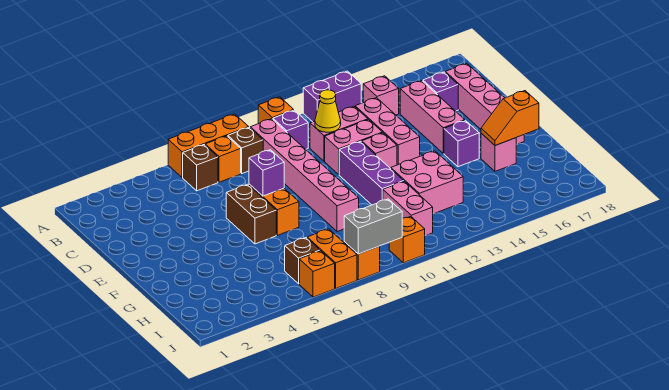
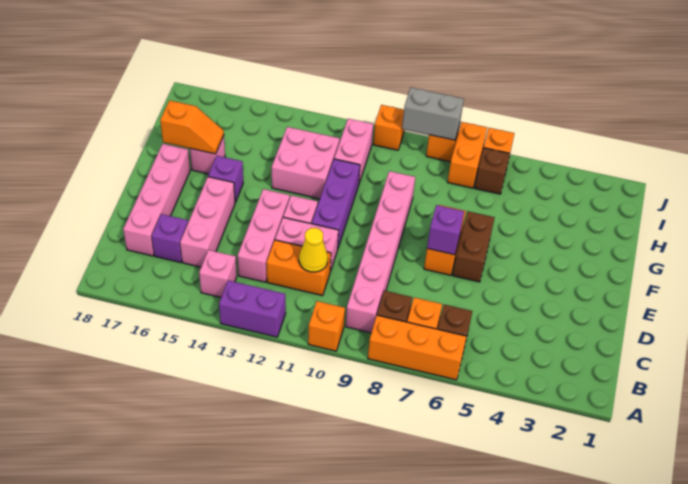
purple brick B10 level 1 -> none
pink brick C11:C12 level 1 -> orange brick C11:C12 level 1

